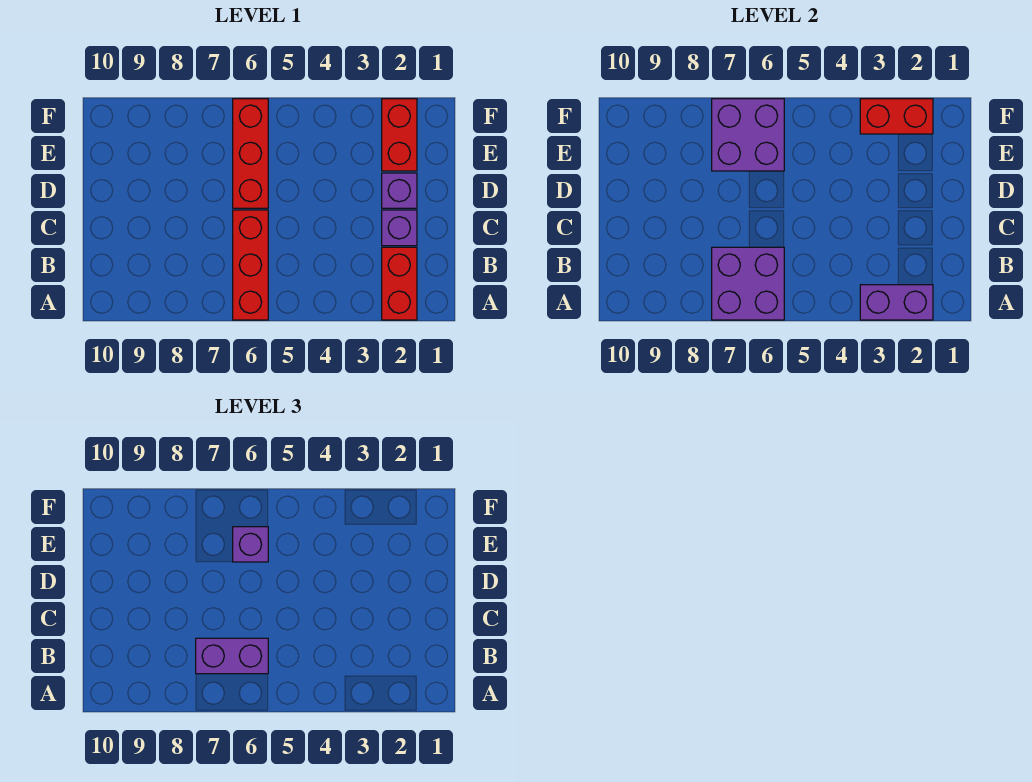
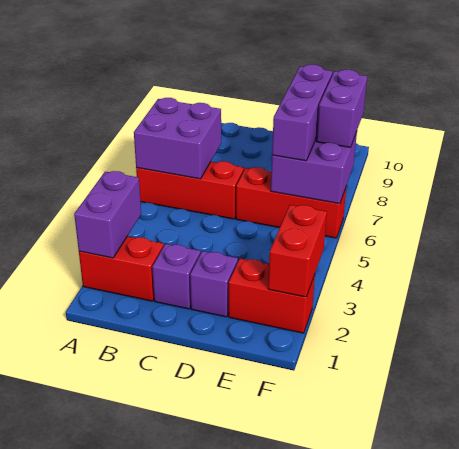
purple brick B6:B7 level 3 -> purple brick F7:F8 level 3
purple brick E6 level 3 -> purple brick E6:E8 level 3

